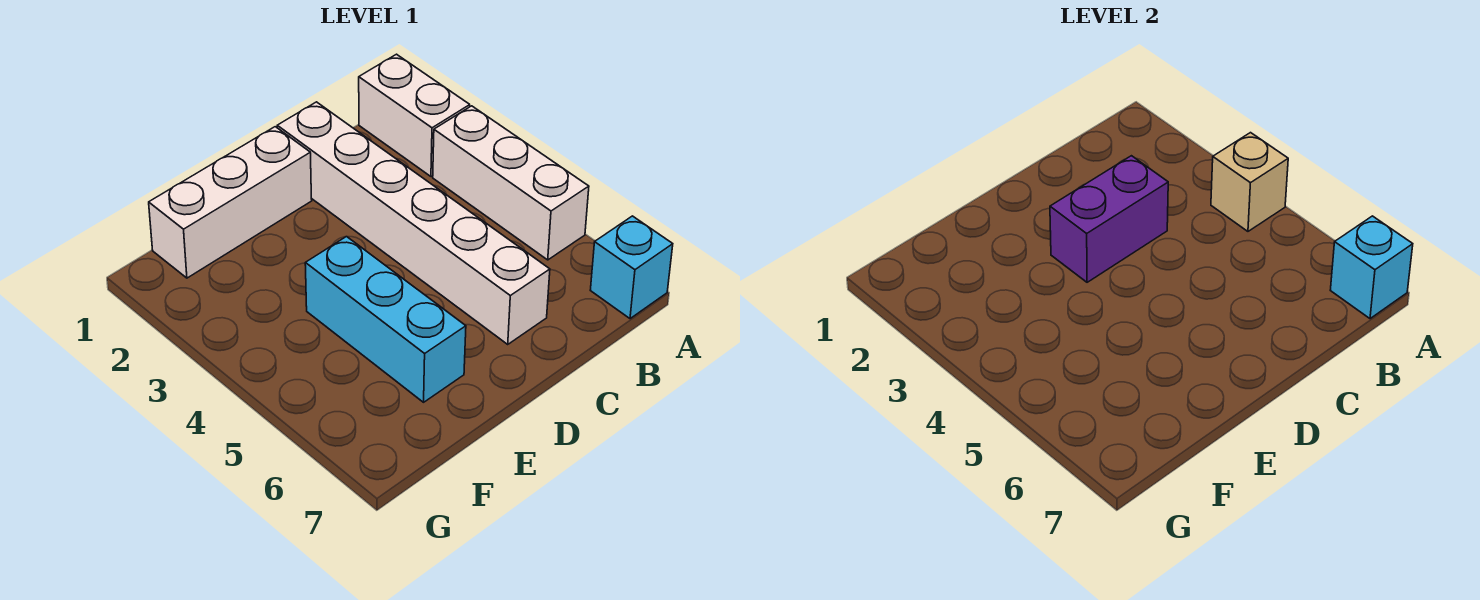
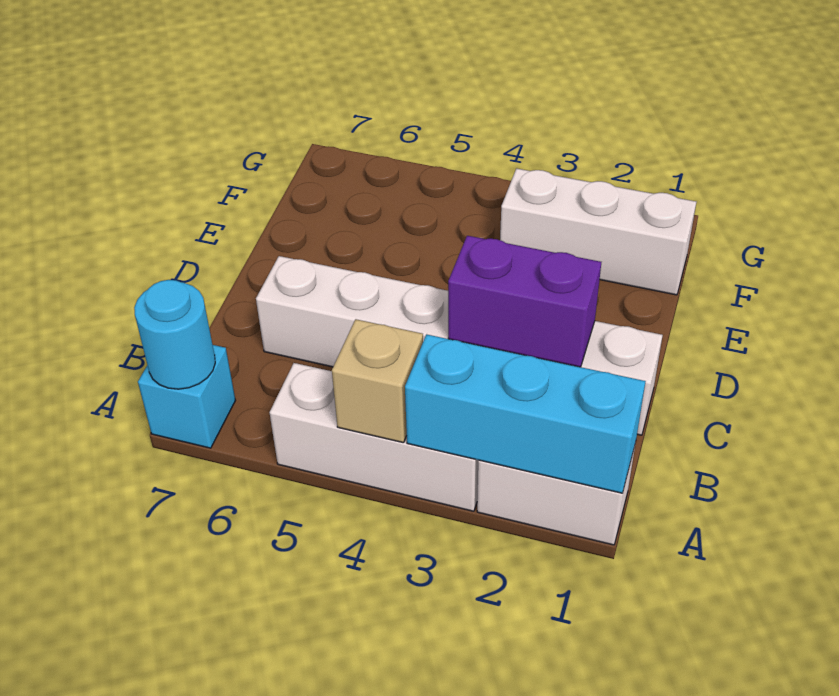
cyan brick A7 level 2 -> cyan round brick A7 level 2
purple brick C3:D3 level 2 -> purple brick C2:C3 level 2
white brick D1:F1 level 1 -> white brick F1:F3 level 1
cyan brick E4:E6 level 1 -> cyan brick A1:A3 level 2

